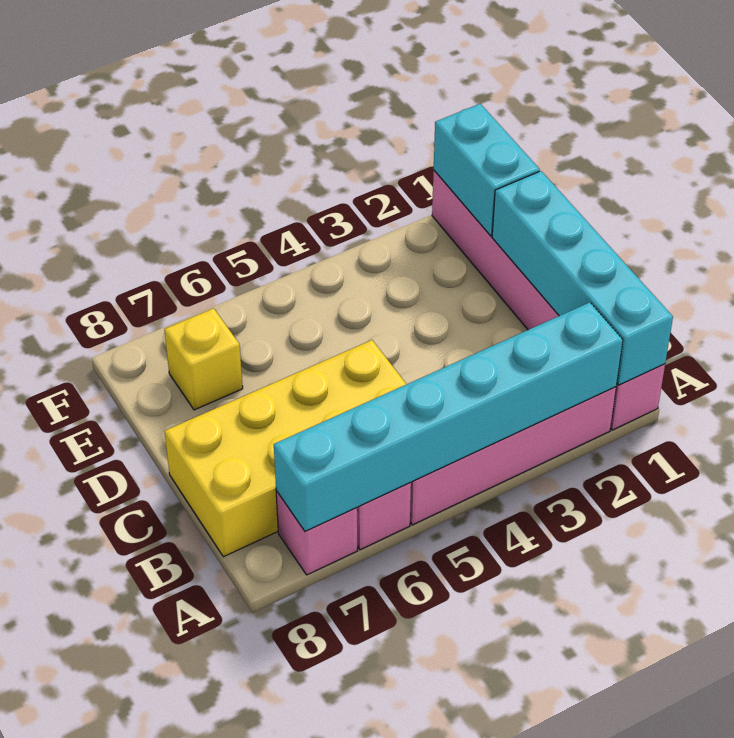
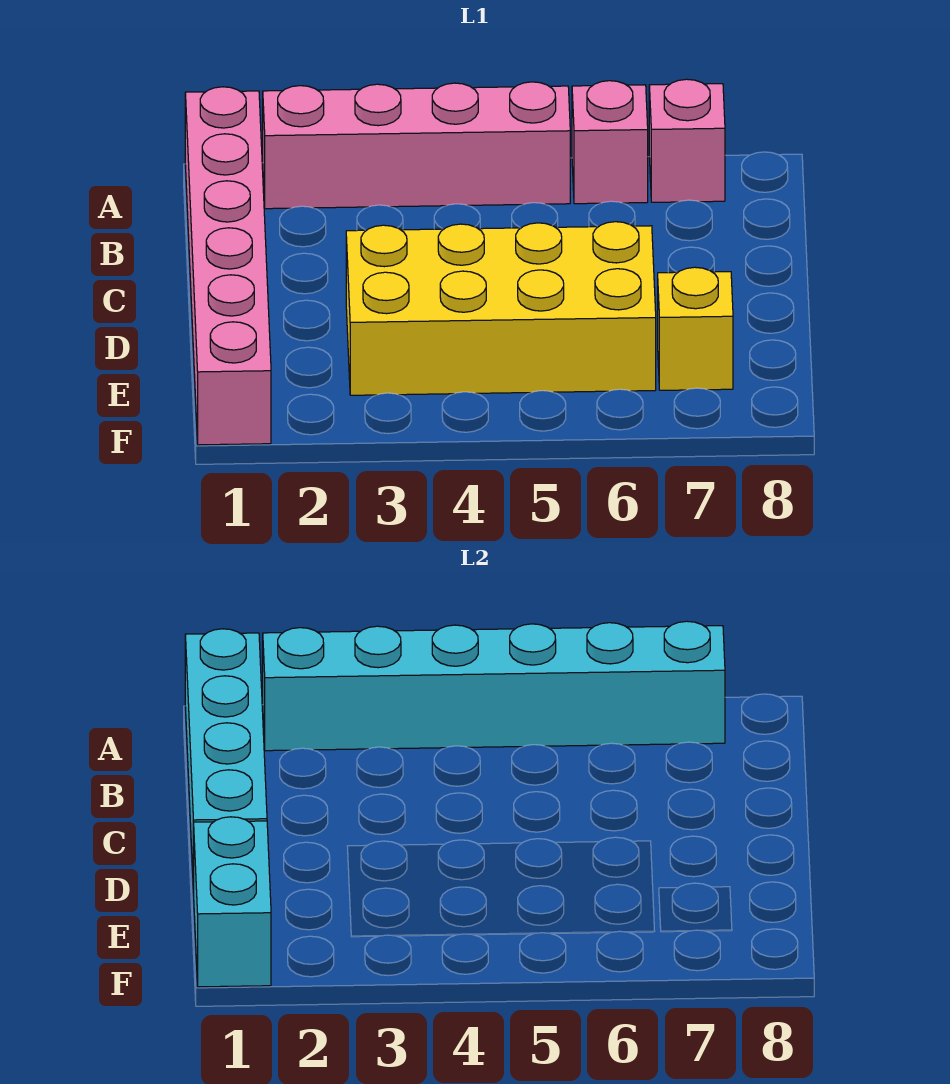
yellow brick B5:C8 level 1 -> yellow brick D3:E6 level 1

